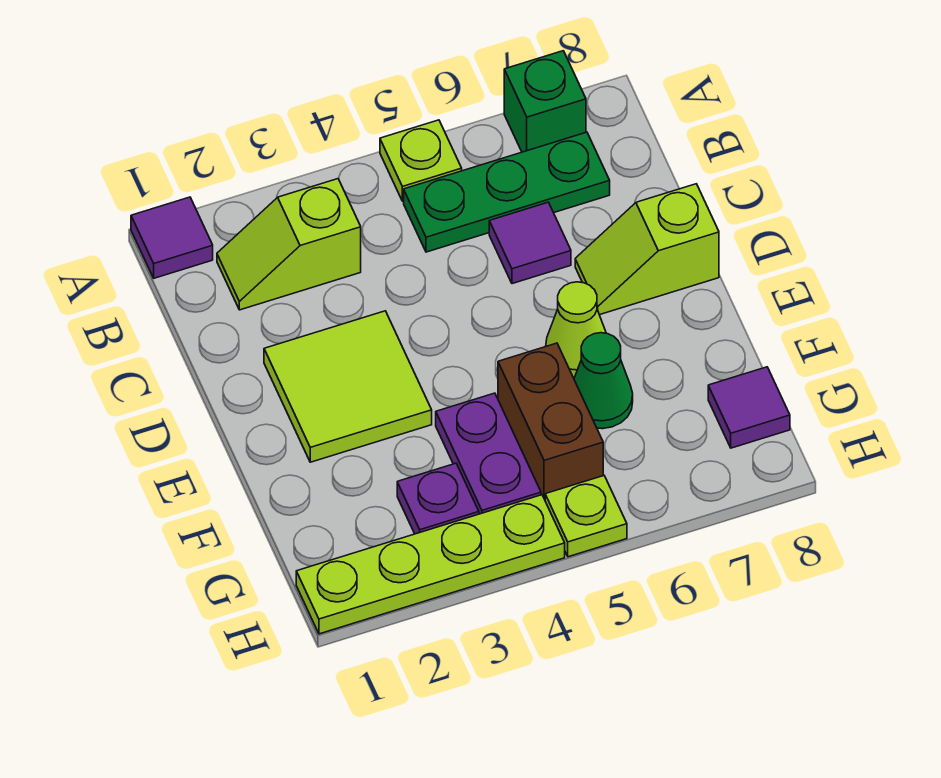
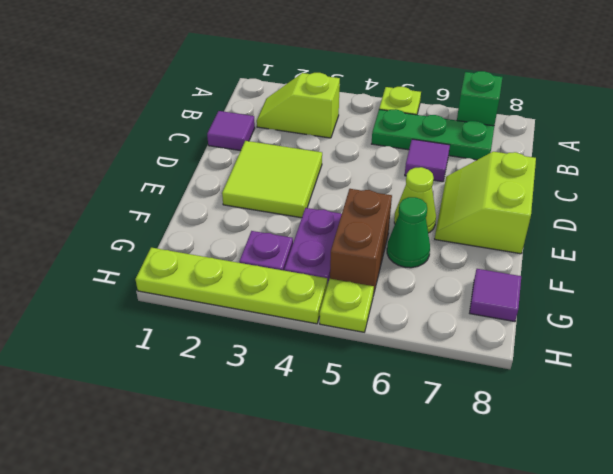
purple tile A1 level 1 -> purple tile C1 level 1
lime slope D7:D8 level 1 top 8 -> lime slope D7:E8 level 1 top 8

